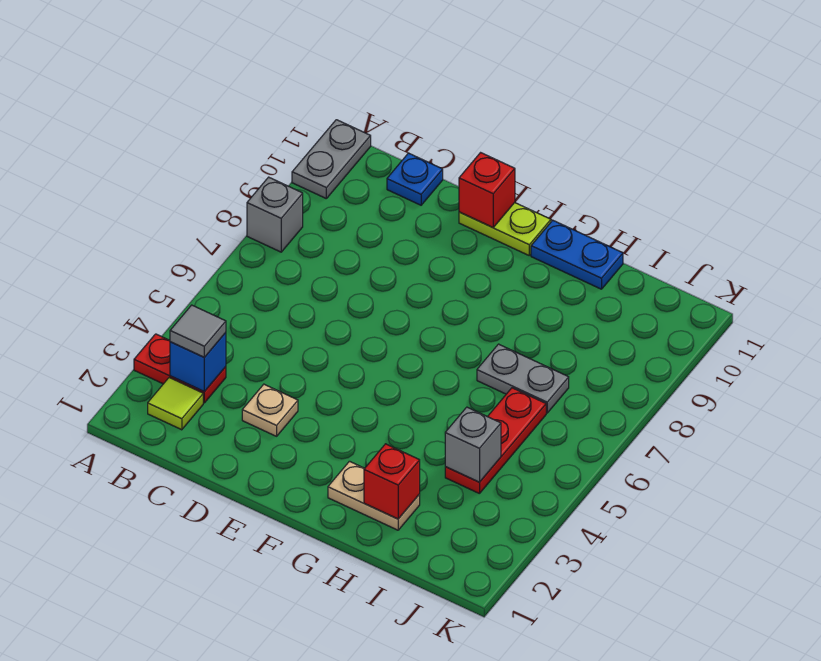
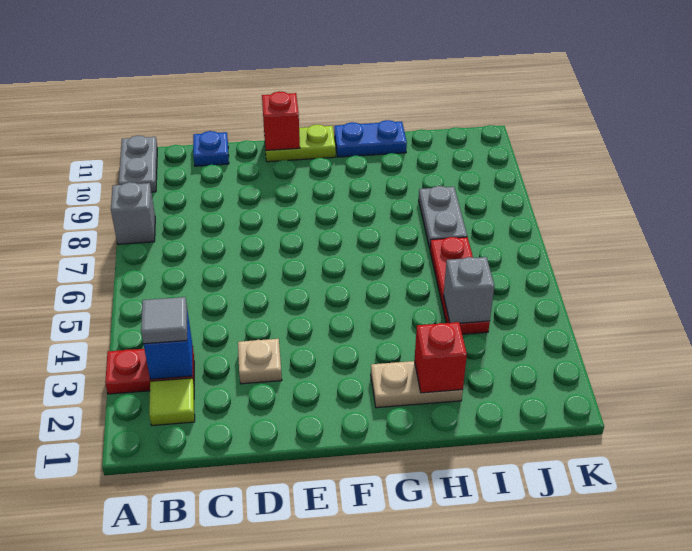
grey plate H7:I7 level 1 -> grey plate I7:I8 level 1

